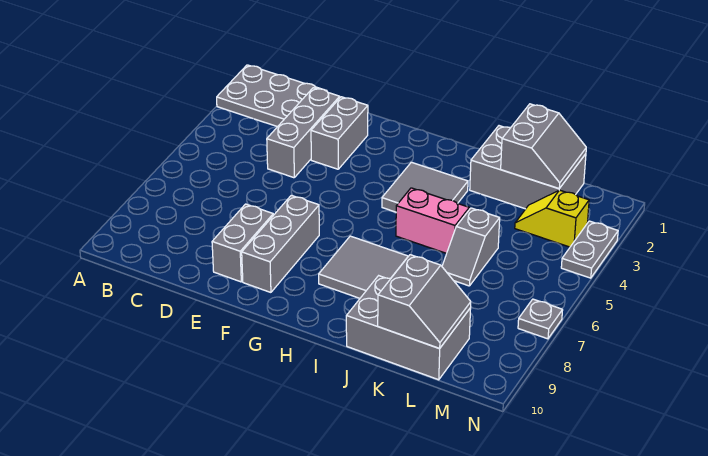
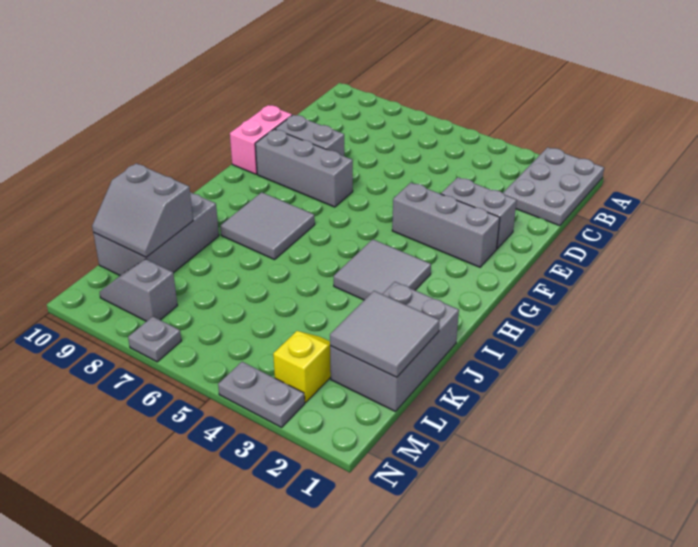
grey brick D2:D4 level 1 -> grey brick F2:F4 level 1
pink brick I5:J5 level 1 -> pink brick E10:F10 level 1
grey slope K1:L2 level 2 top K -> grey tile K1:L2 level 2
grey slope K5:K6 level 1 top 5 -> grey slope M8:M9 level 1 top 8

